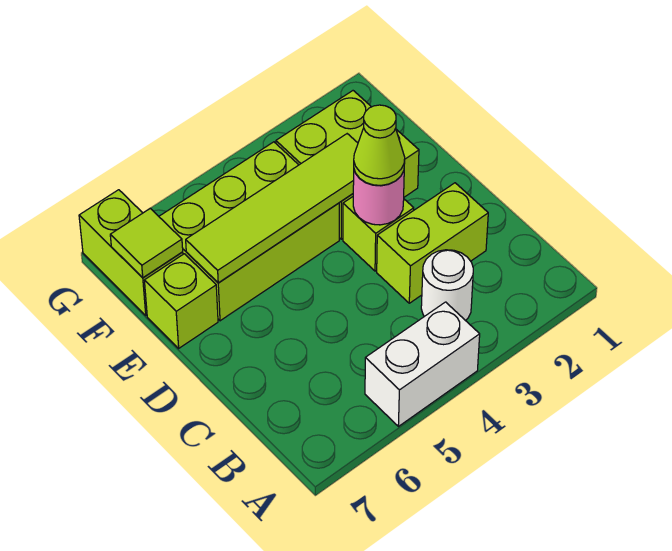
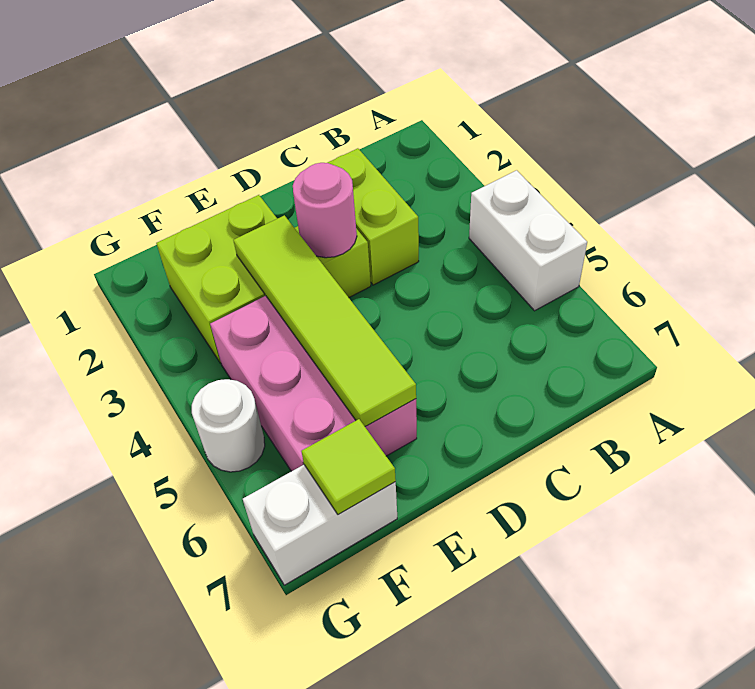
white round brick B3 level 1 -> white round brick G5 level 1
lime cone D3 level 3 -> none
lime brick E4:F6 level 1 -> pink brick E4:F6 level 1
lime brick E7 level 1 -> none
lime brick F7:G7 level 1 -> white brick F7:G7 level 1

